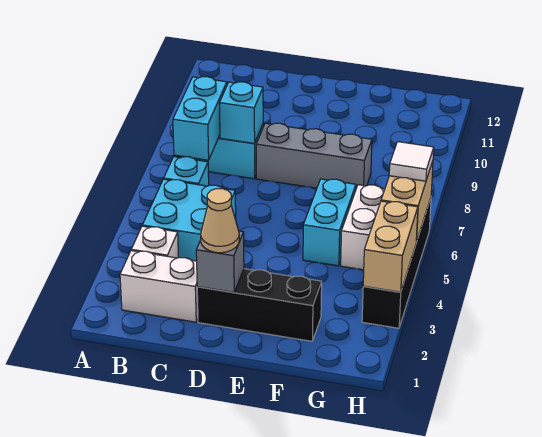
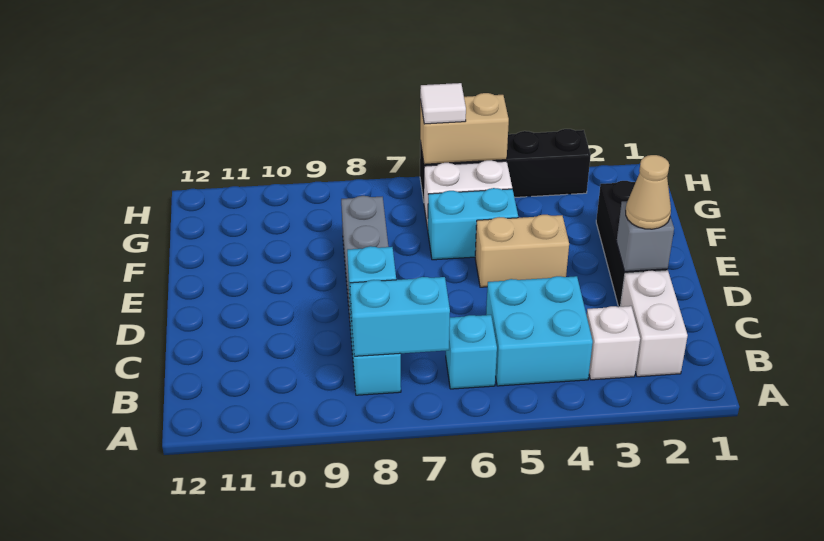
tan brick H3:H4 level 2 -> tan brick E4:E5 level 1

